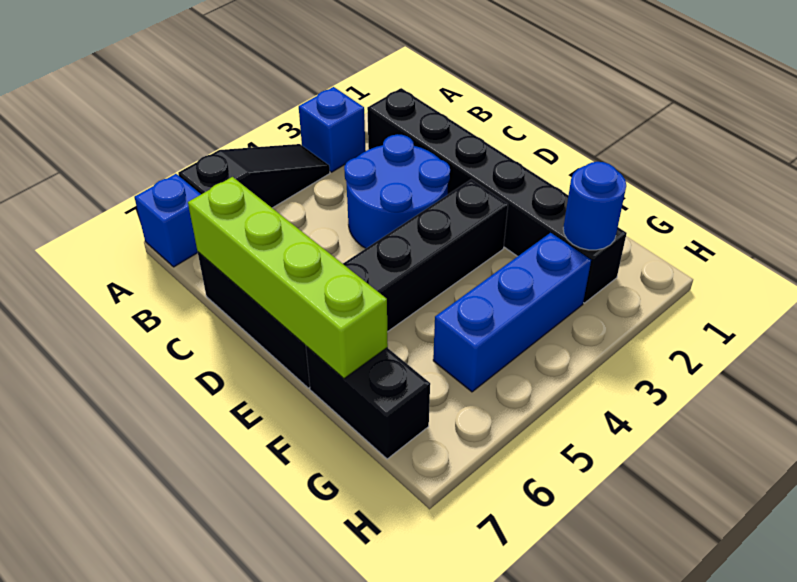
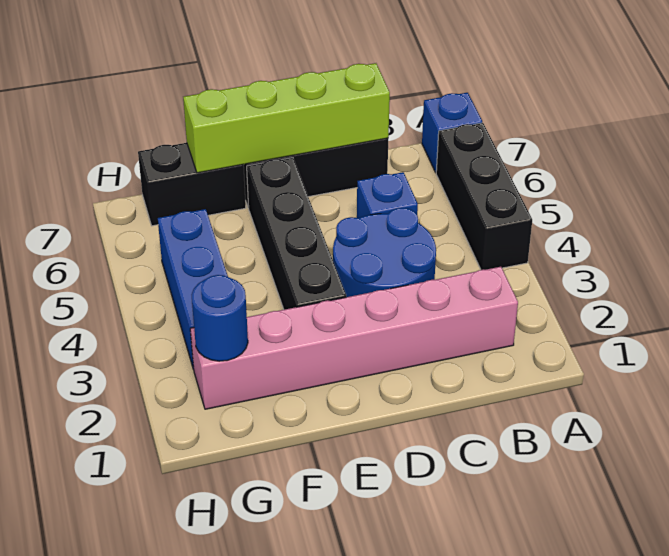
blue brick A3 level 1 -> blue brick C5 level 1
black slope A4:A6 level 1 top 6 -> black brick A4:A6 level 1
black brick B2:G2 level 1 -> pink brick B2:G2 level 1

